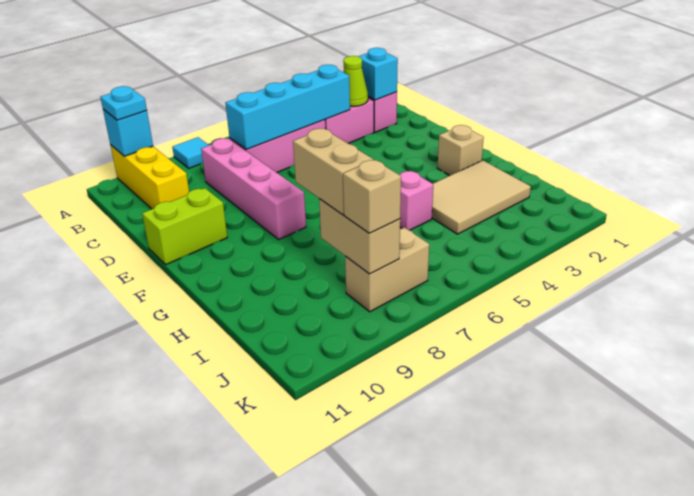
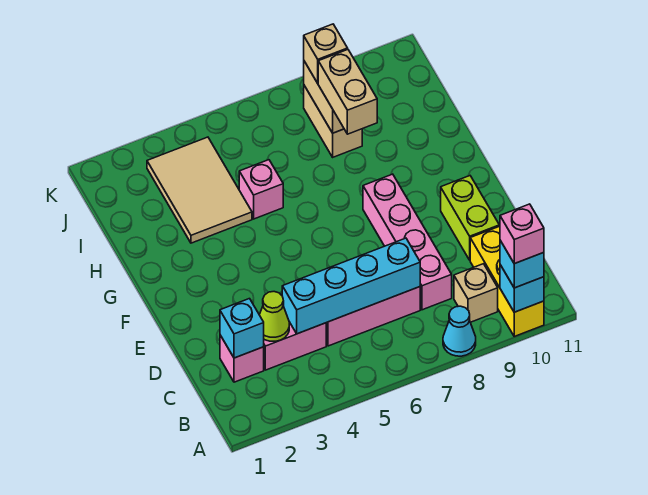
cyan tile A8 level 1 -> cyan cone A8 level 1
cyan plate A10 level 3 -> cyan brick A10 level 3
none -> pink brick A10 level 4
lime brick E10:E11 level 1 -> lime brick D10:E10 level 1
tan brick G2 level 1 -> tan brick B9 level 1
tan tile H2:I4 level 1 -> tan tile H3:J4 level 1
tan brick J7:J8 level 1 -> tan brick I8:J8 level 1

